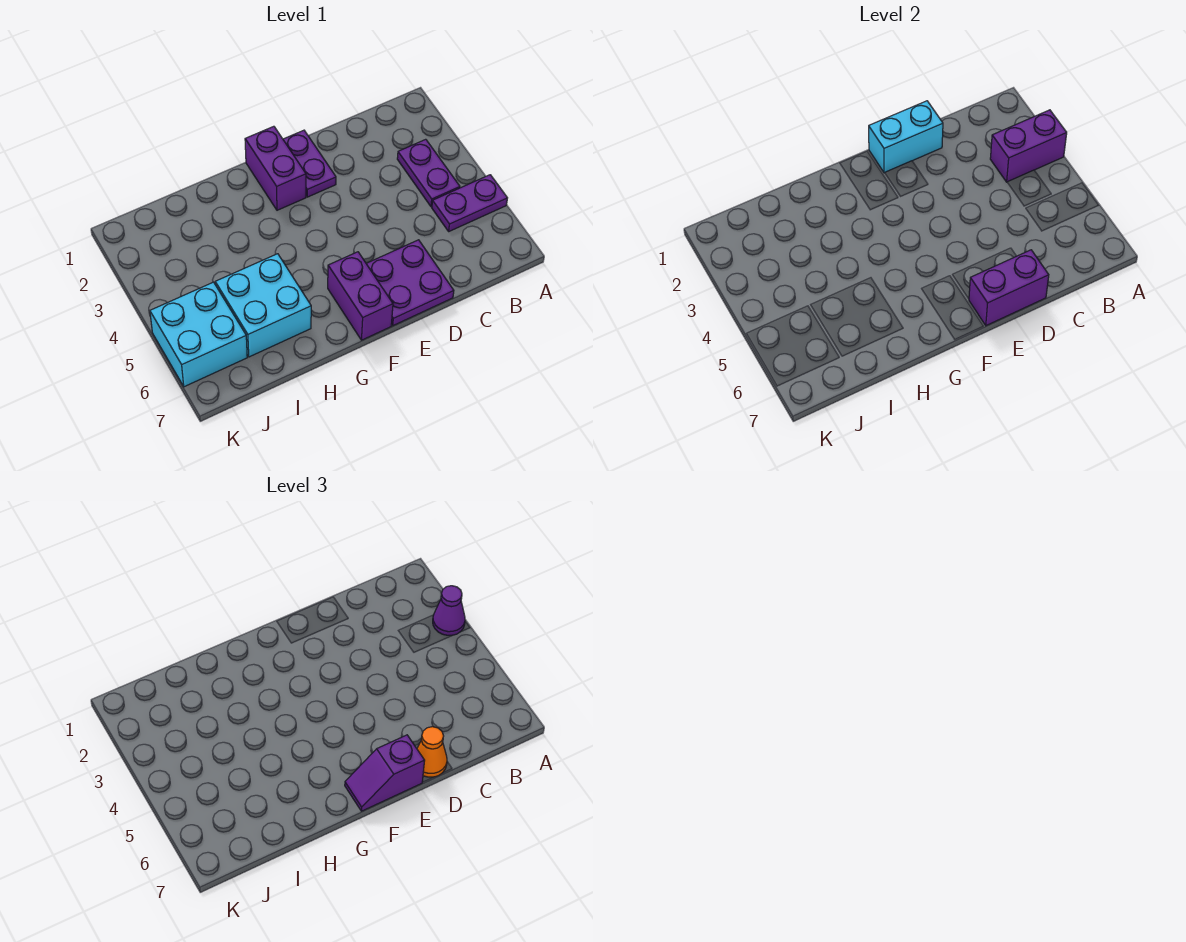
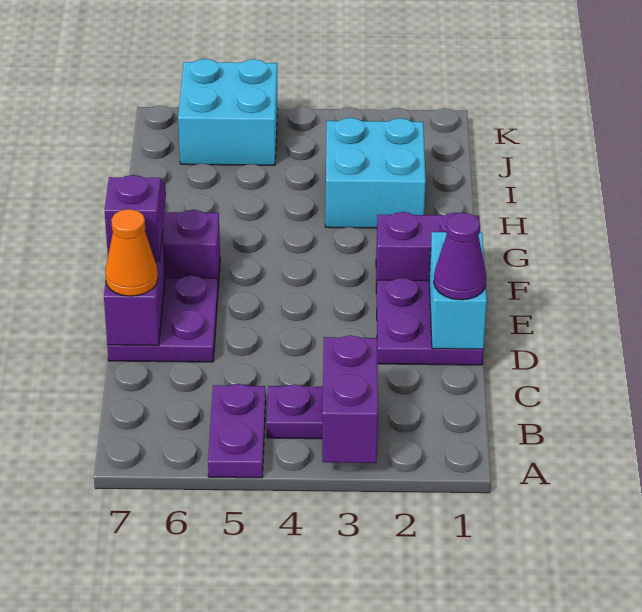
purple cone A3 level 3 -> purple cone D1 level 3
purple plate E1:E2 level 1 -> purple plate D1:E2 level 1
cyan brick H5:I6 level 1 -> cyan brick H2:I3 level 1

